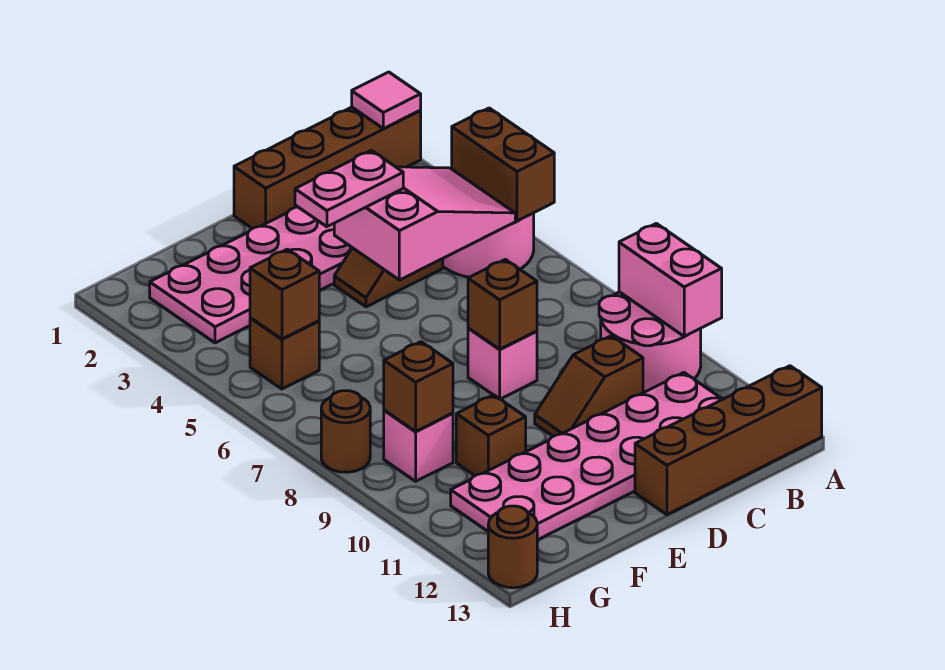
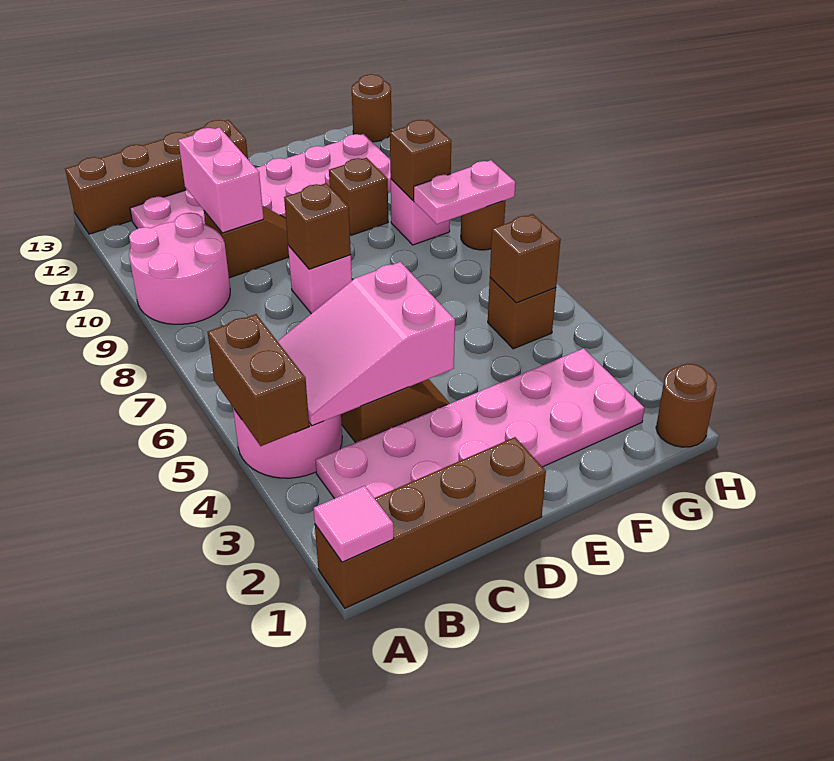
pink brick A9:A10 level 2 -> pink brick C10:C11 level 2
pink plate D4:E4 level 3 -> pink plate G8:H8 level 2
none -> brown round brick H1 level 1

